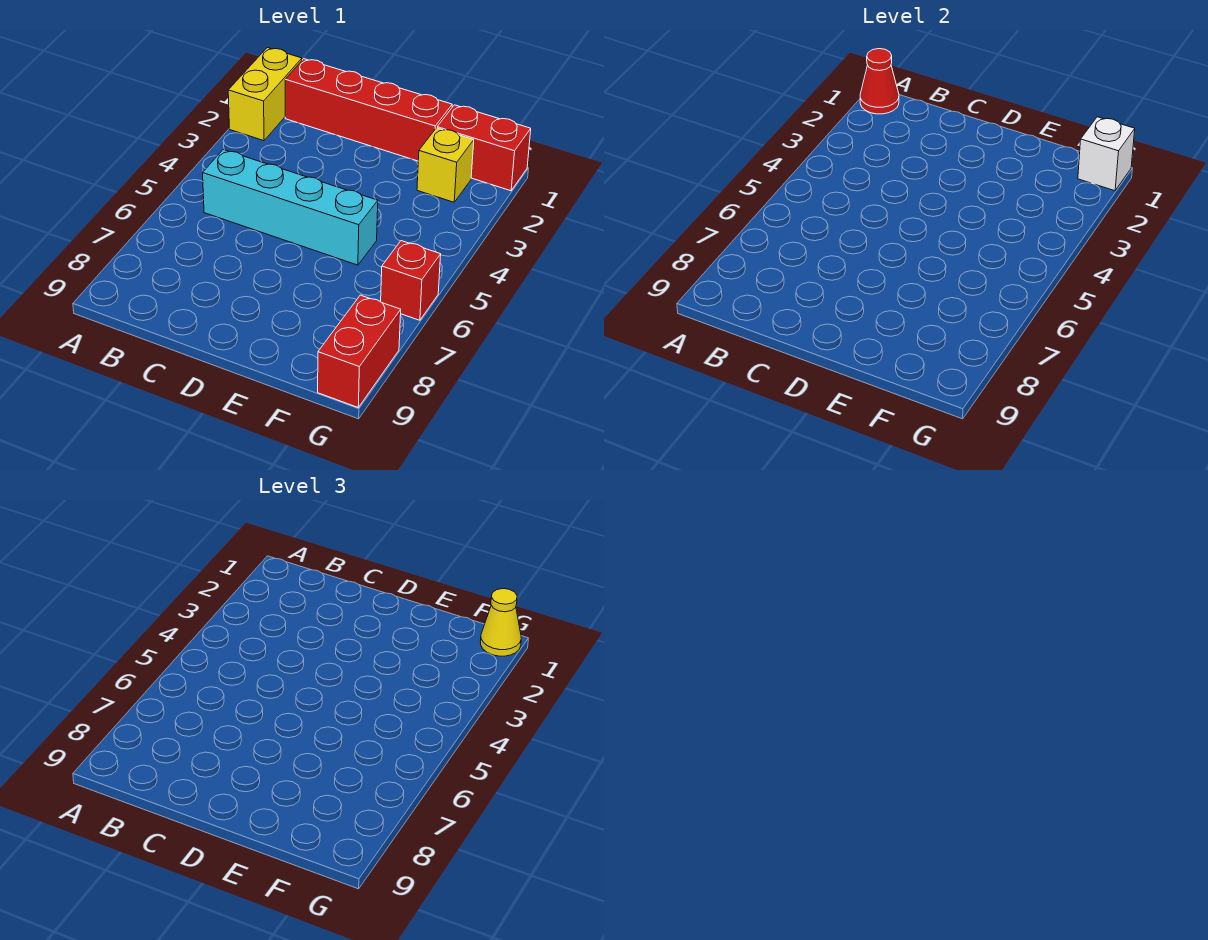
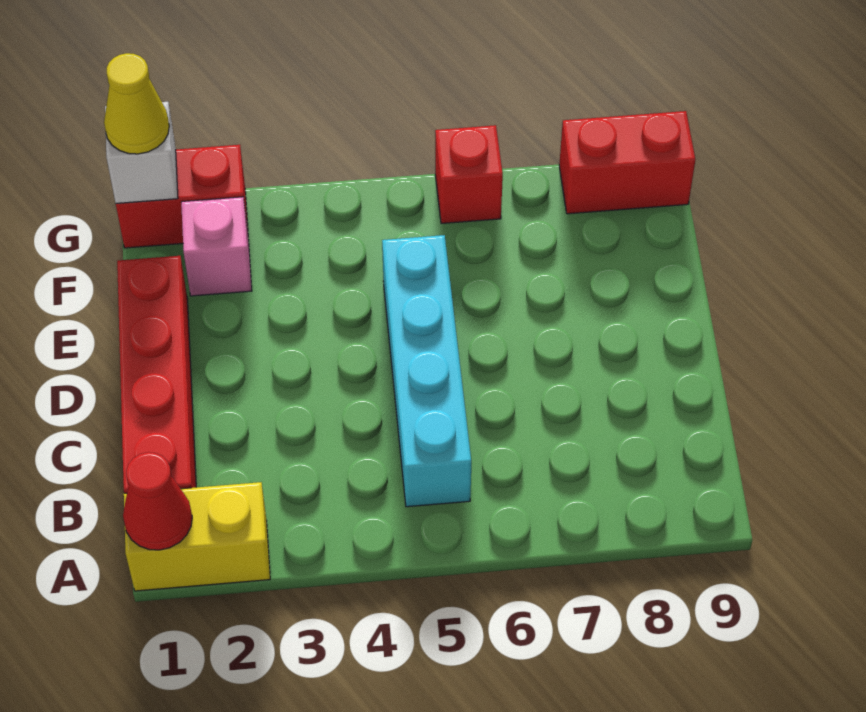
red brick F1:G1 level 1 -> red brick G1:G2 level 1
yellow brick F2 level 1 -> pink brick F2 level 1

